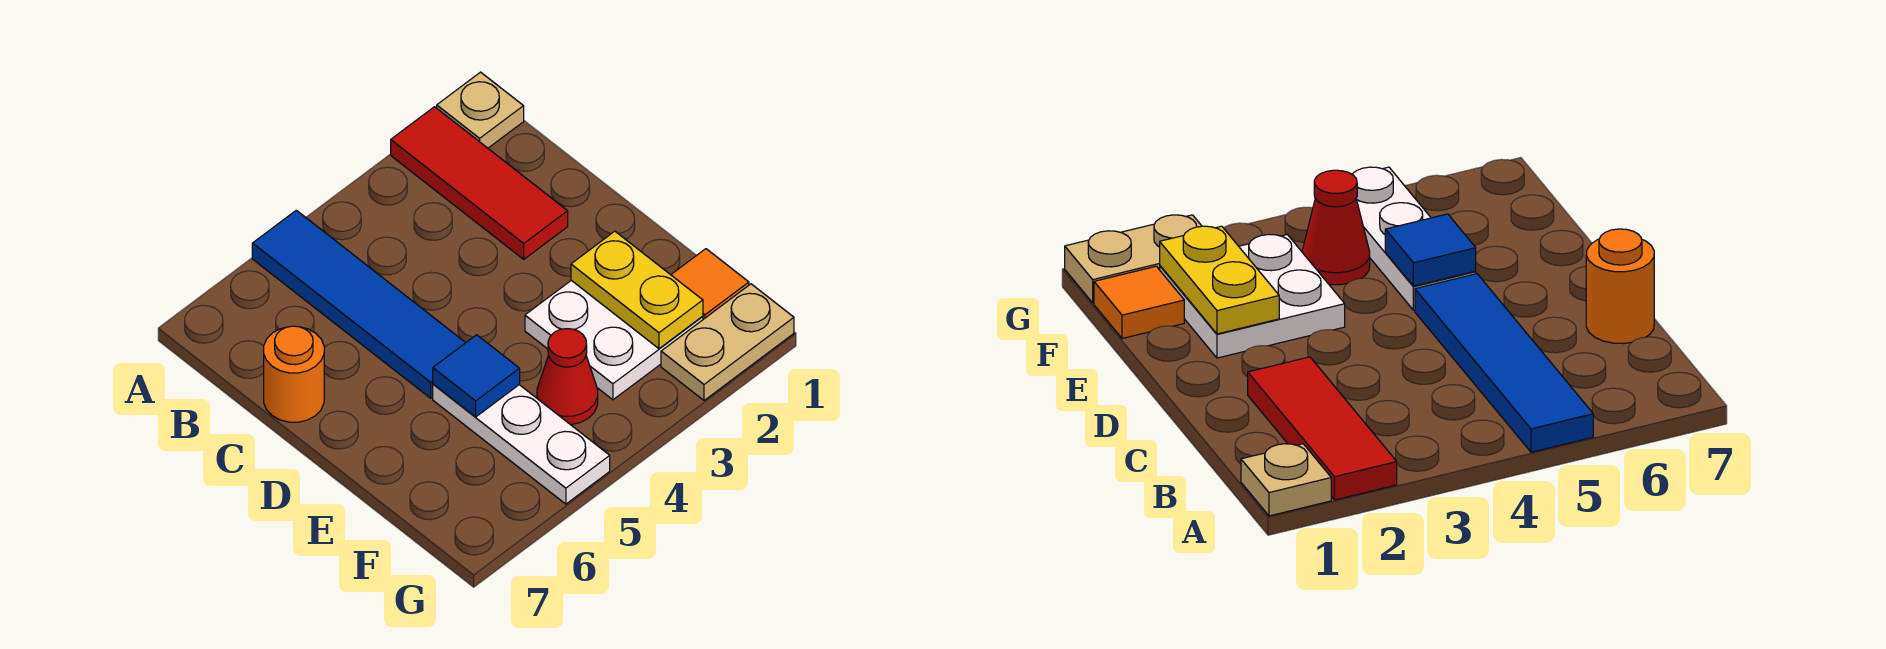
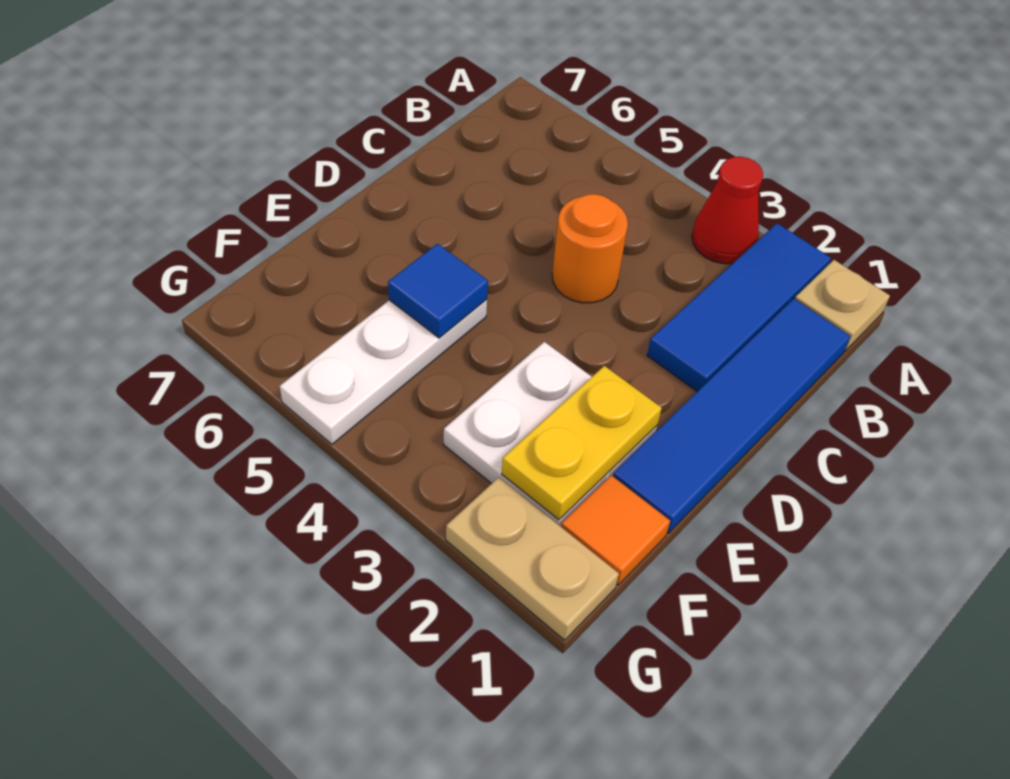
red tile A2:C2 level 1 -> blue tile A2:C2 level 1
blue tile A5:D5 level 1 -> blue tile B1:E1 level 1
orange round brick C7 level 1 -> orange round brick C4 level 1
red cone F4 level 1 -> red cone A3 level 1

